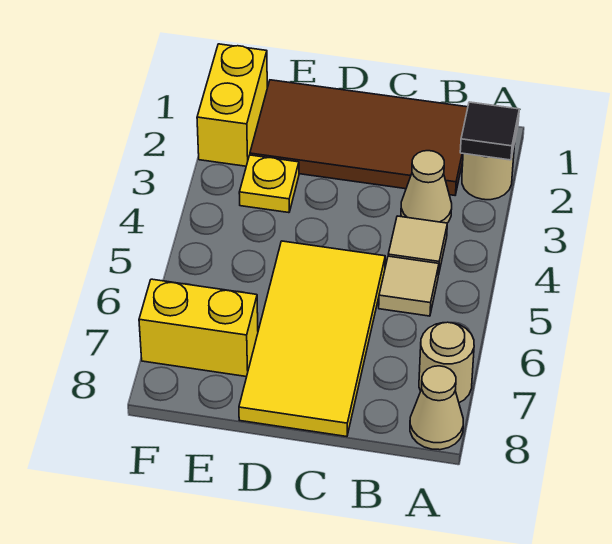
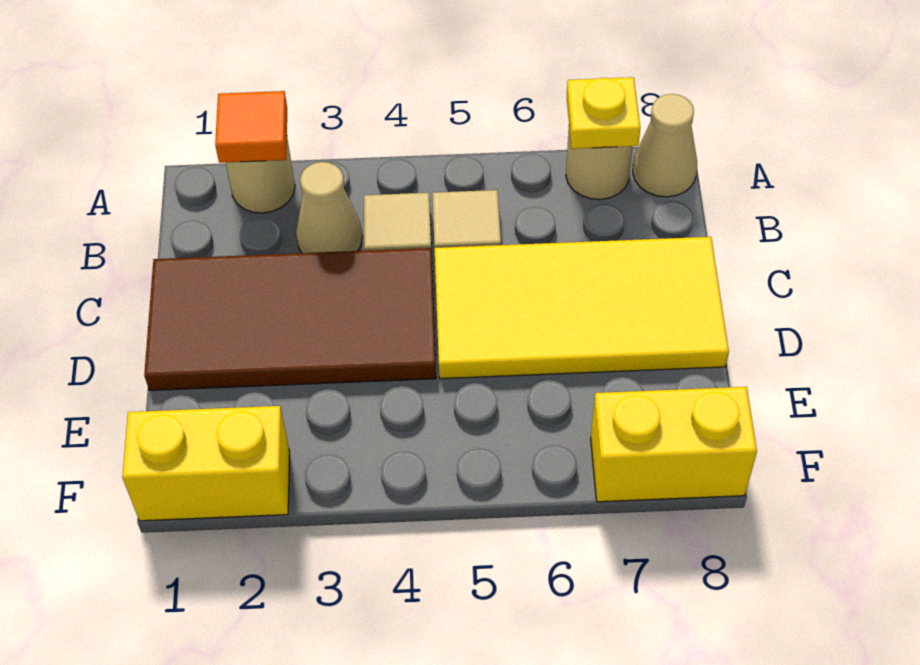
black tile A2 level 2 -> orange tile A2 level 2
brown tile B1:E2 level 1 -> brown tile C1:D4 level 1
yellow plate E3 level 1 -> yellow plate A7 level 2
yellow brick E7:F7 level 1 -> yellow brick F7:F8 level 1

